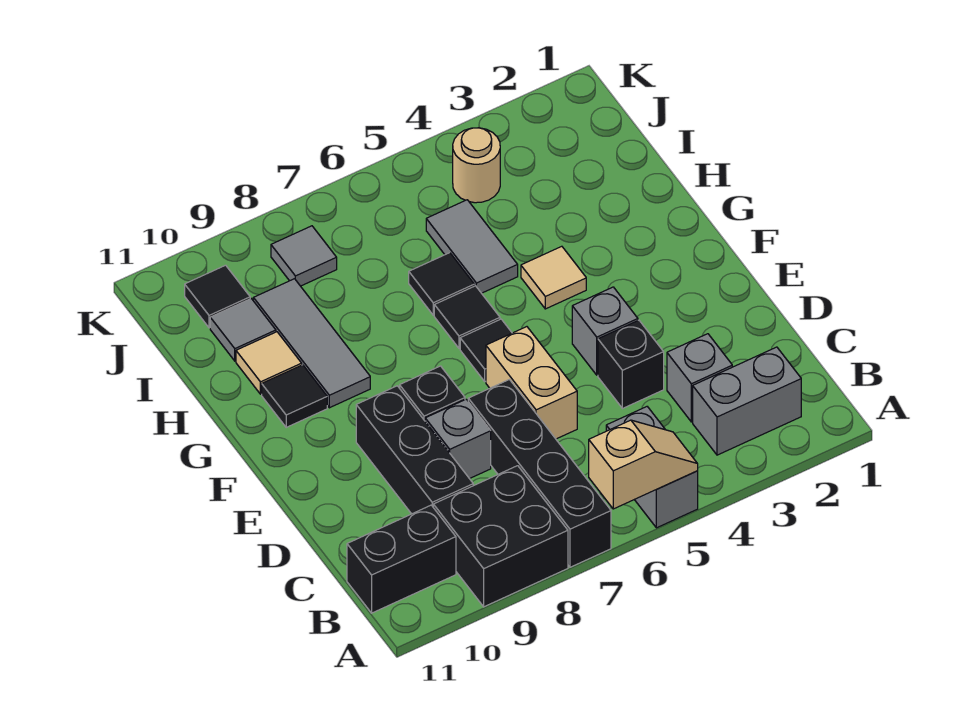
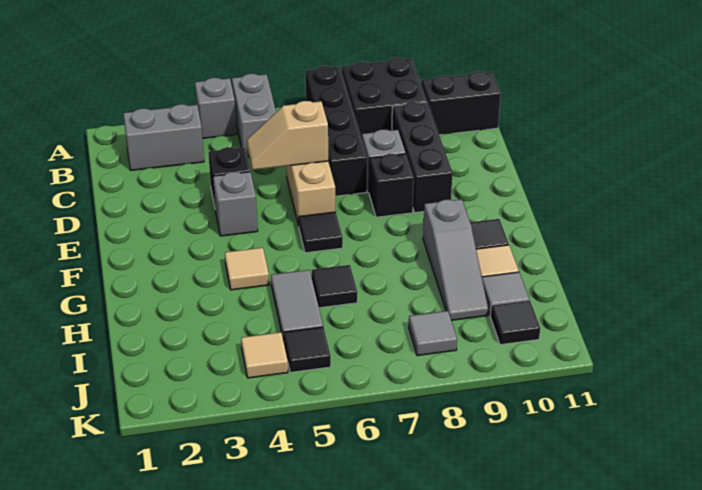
tan slope A5:A6 level 2 top 6 -> tan slope D5:D6 level 2 top 6
grey brick C3 level 1 -> grey brick A4 level 1
black tile G6 level 1 -> black tile J5 level 1
grey tile G9:I9 level 1 -> grey slope G9:I9 level 1 top G
tan round brick J4 level 1 -> tan tile J4 level 1

